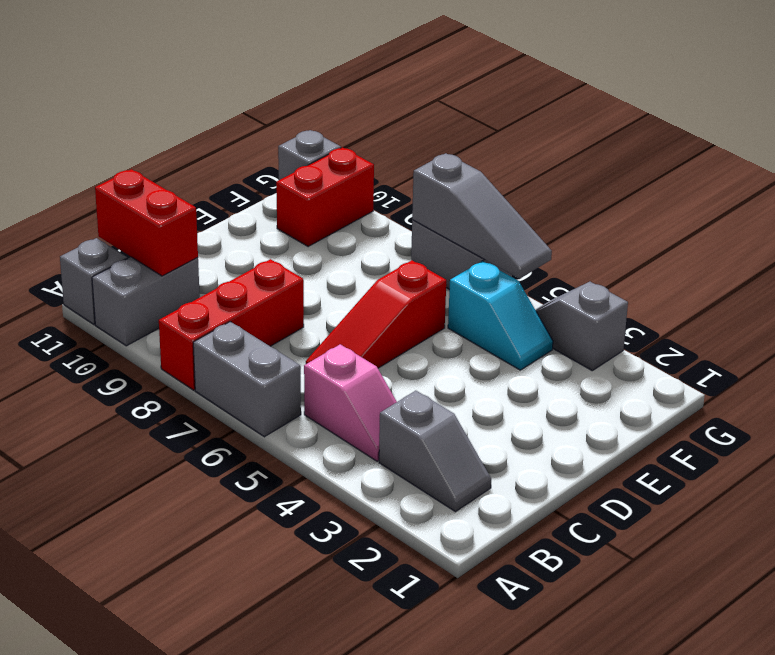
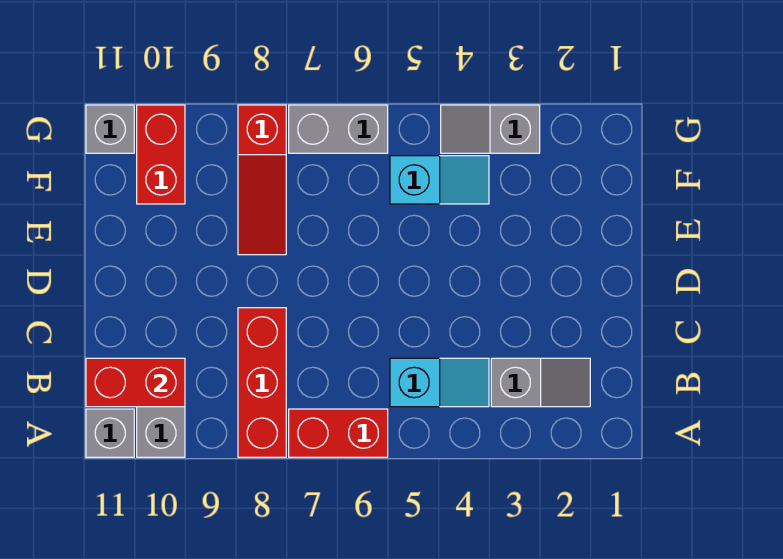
grey brick A6:A7 level 1 -> red brick A6:A7 level 1
pink slope B4:B5 level 1 top 5 -> cyan slope B4:B5 level 1 top 5
red slope C6:E6 level 1 top E -> red slope E8:G8 level 1 top G
grey slope G5:G7 level 2 top 7 -> none

